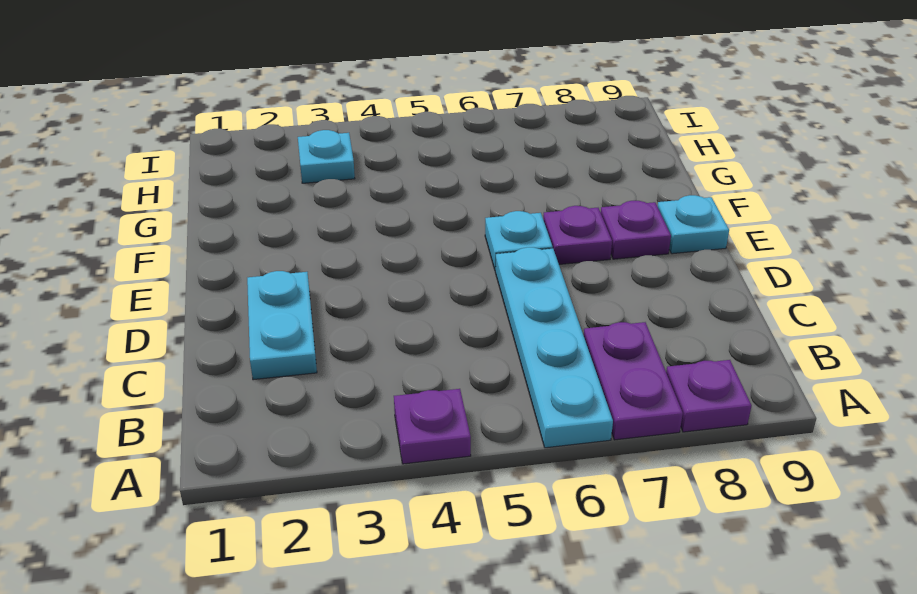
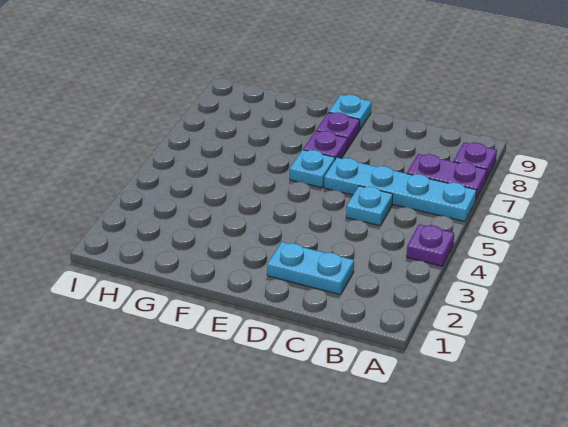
cyan plate H3 level 1 -> cyan plate C5 level 1

